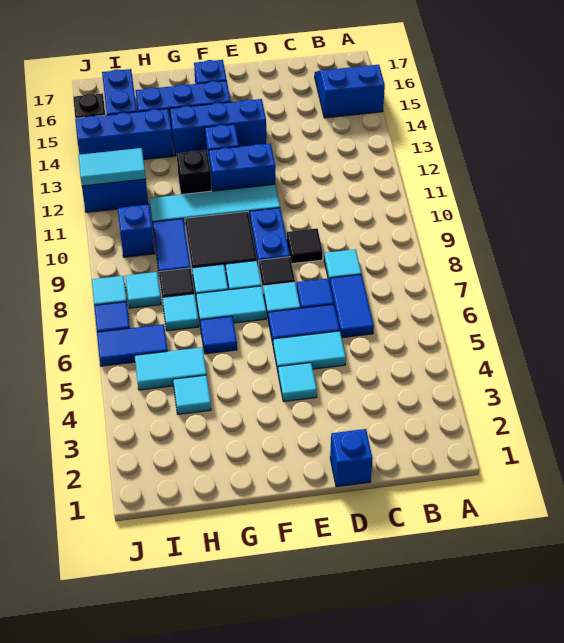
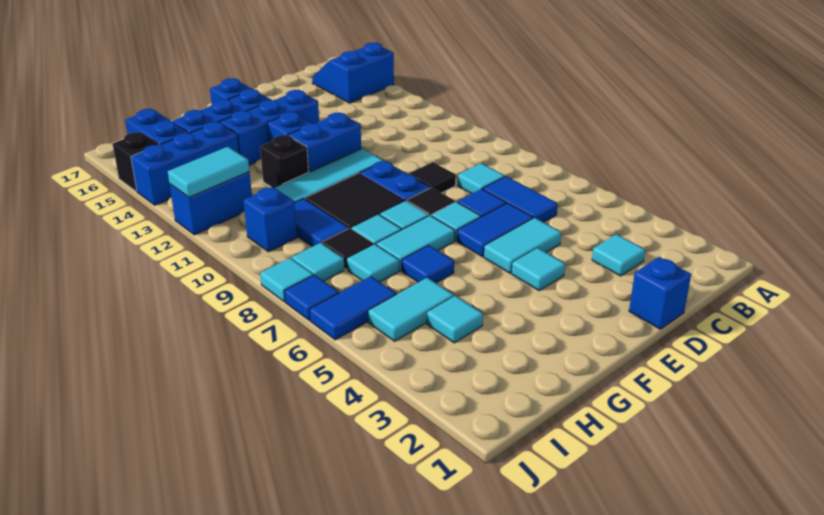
none -> cyan tile C3 level 1

